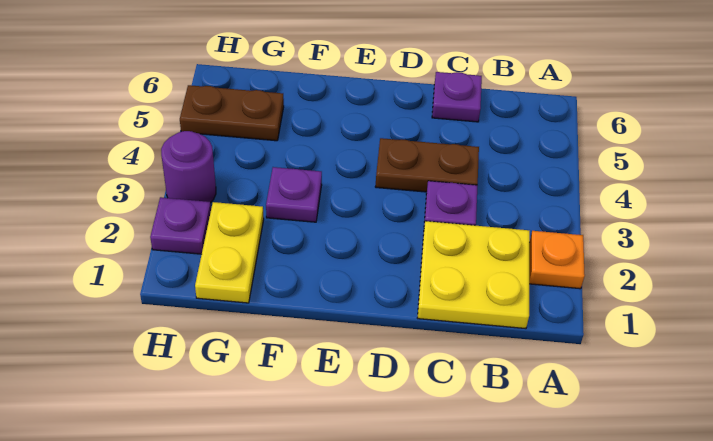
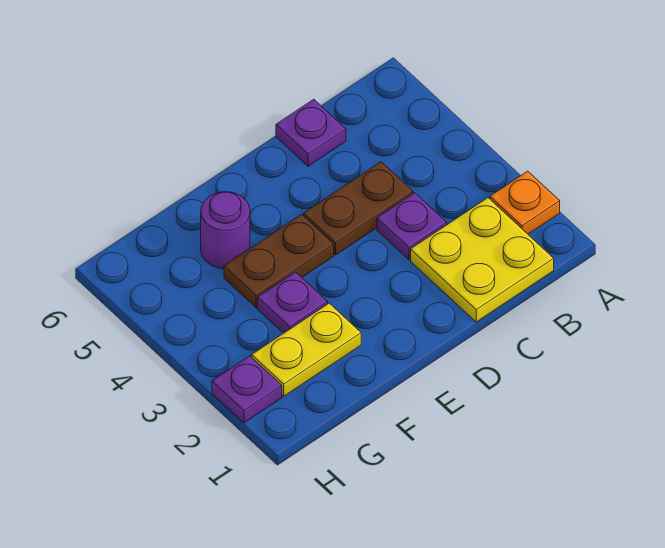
yellow plate G1:G2 level 1 -> yellow plate F2:G2 level 1
brown plate G5:H5 level 1 -> brown plate E4:F4 level 1
purple round brick H3 level 1 -> purple round brick F5 level 1

